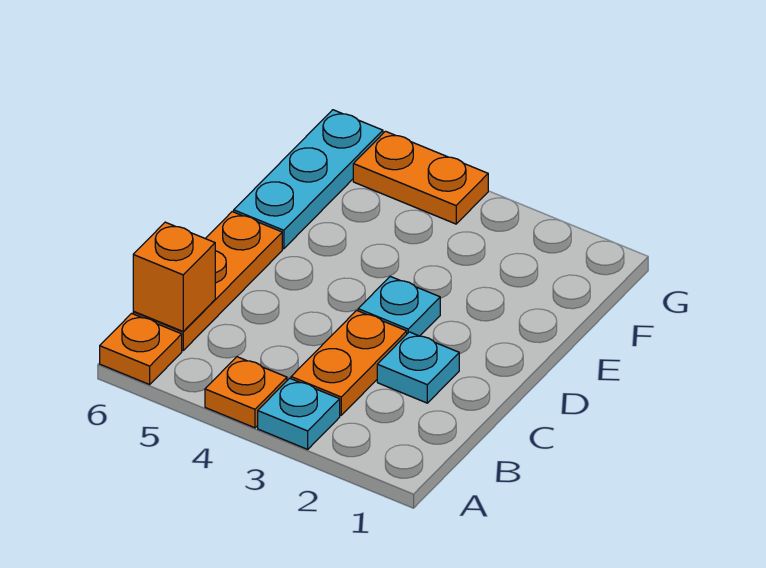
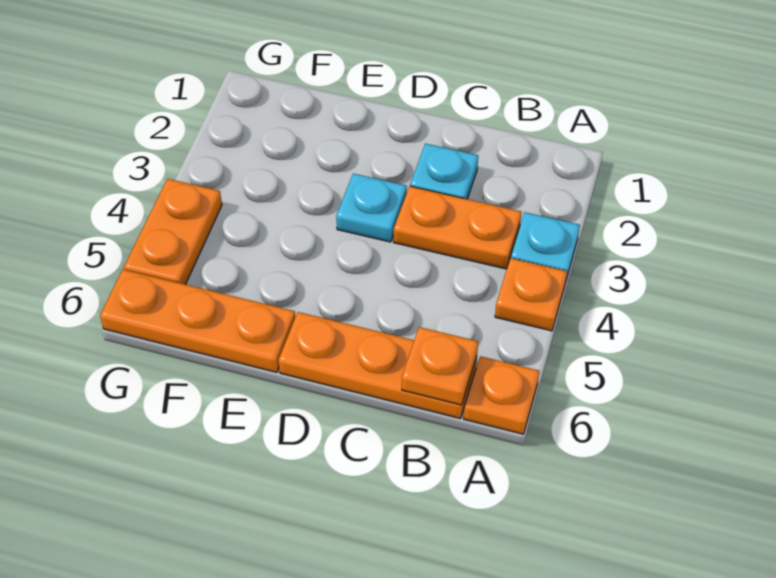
orange brick B6 level 2 -> orange plate B6 level 2
cyan plate E6:G6 level 1 -> orange plate E6:G6 level 1

